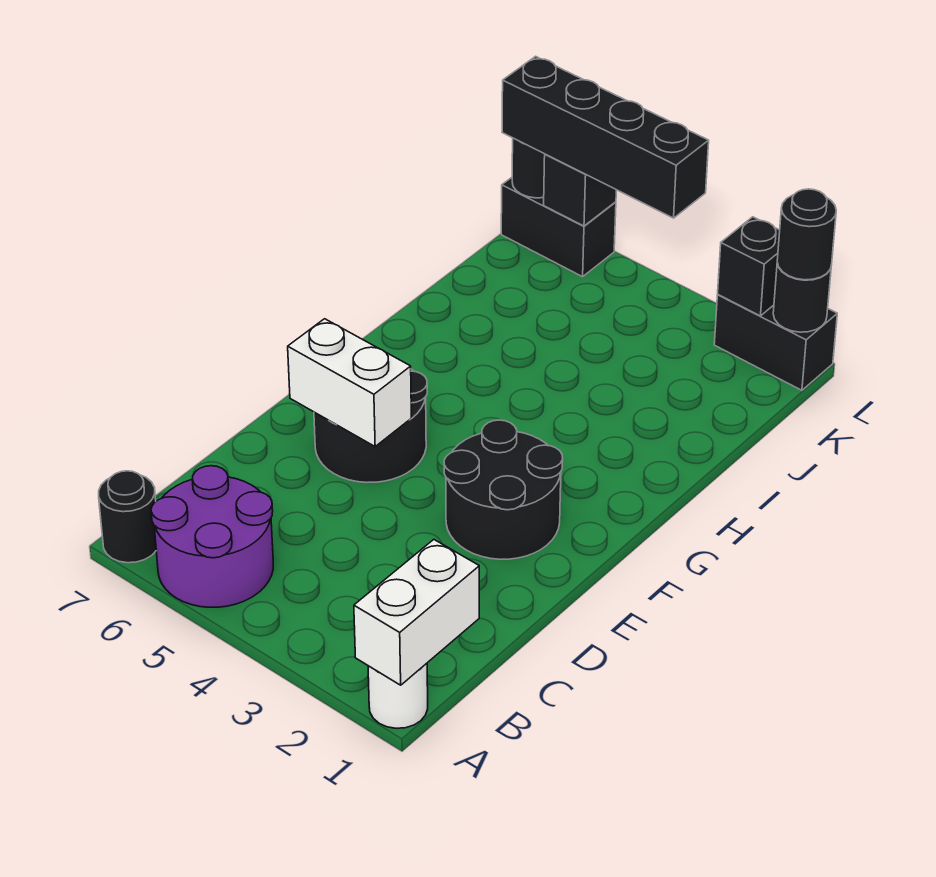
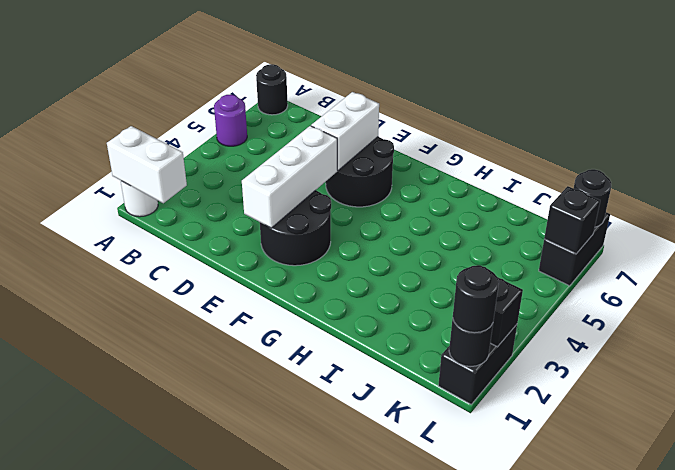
purple round brick A5:B6 level 1 -> purple round brick A5 level 1
none -> white brick E2:E4 level 2
black brick L4:L7 level 3 -> none

